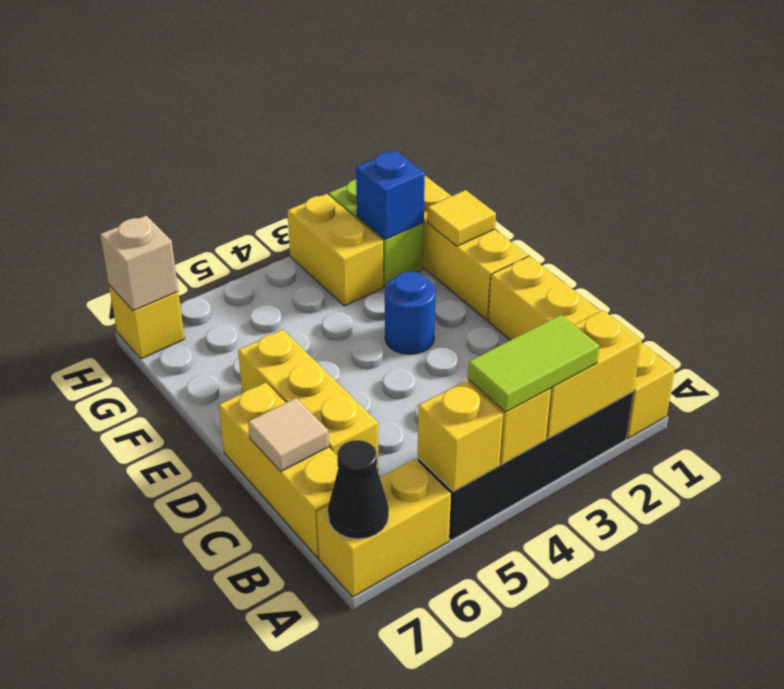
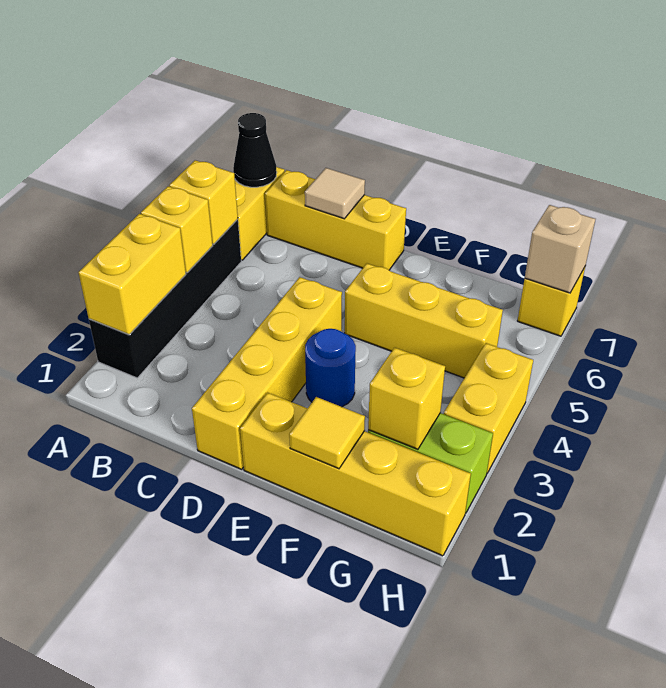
yellow brick A1:D1 level 1 -> yellow brick D1:D4 level 1
lime tile A3:A4 level 3 -> none
yellow brick C6:E6 level 1 -> yellow brick E5:G5 level 1
blue brick G2 level 2 -> yellow brick G2 level 2
yellow brick G3:H3 level 1 -> yellow brick H3:H4 level 1

